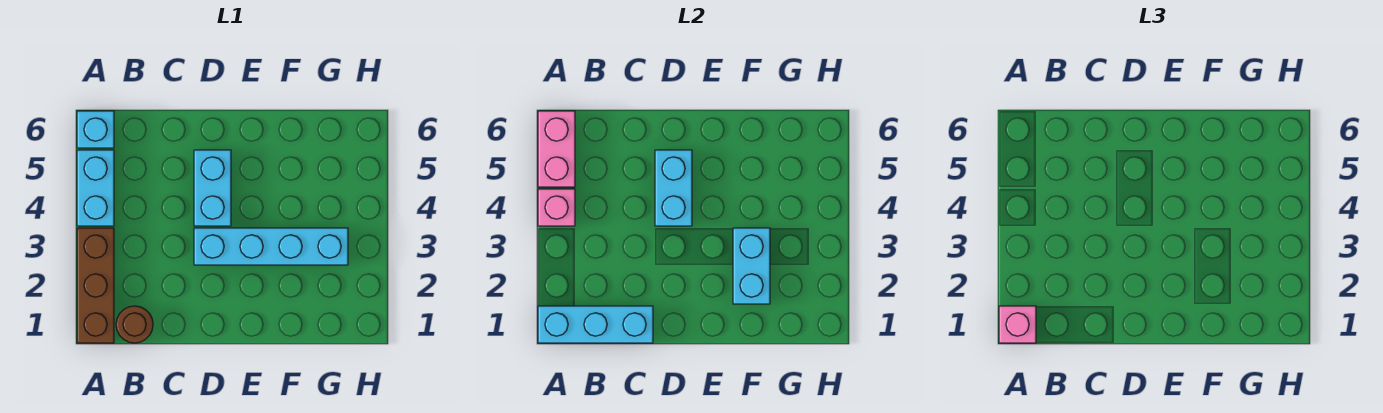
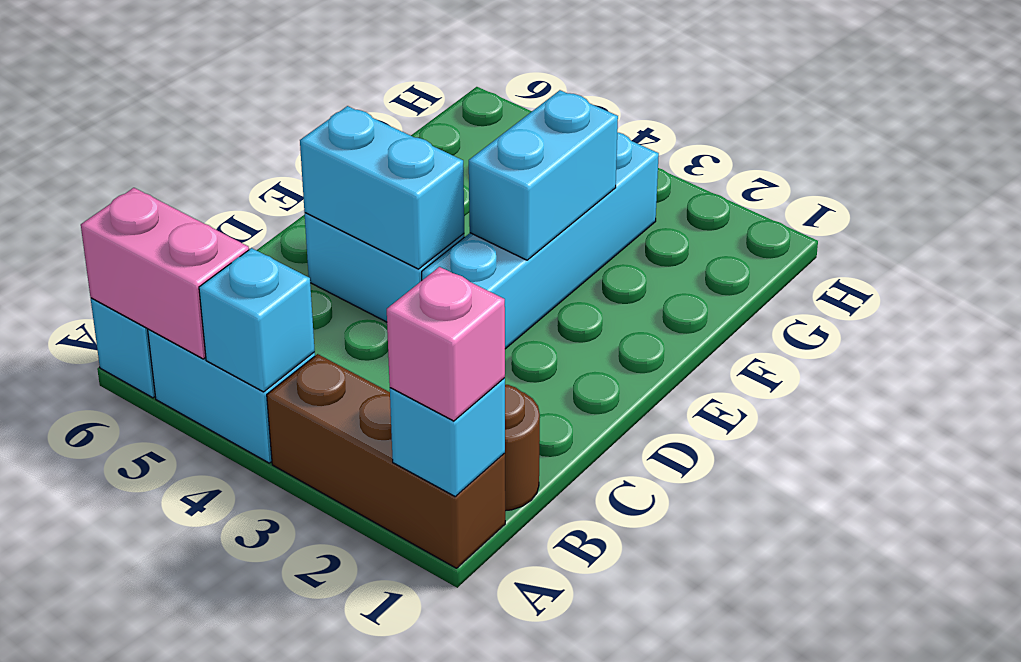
cyan brick A1:C1 level 2 -> cyan brick A1 level 2
pink brick A4 level 2 -> cyan brick A4 level 2
cyan brick F2:F3 level 2 -> cyan brick E3:F3 level 2

